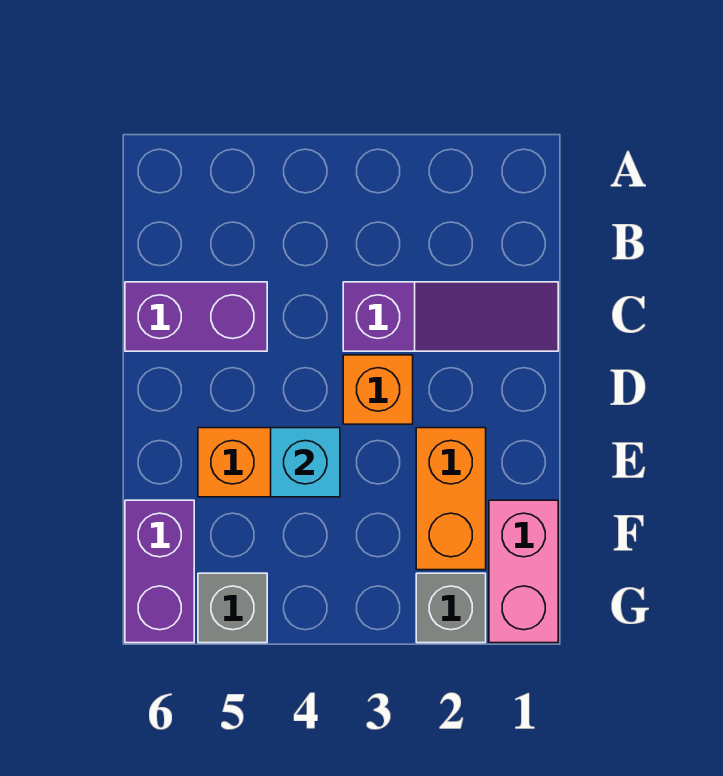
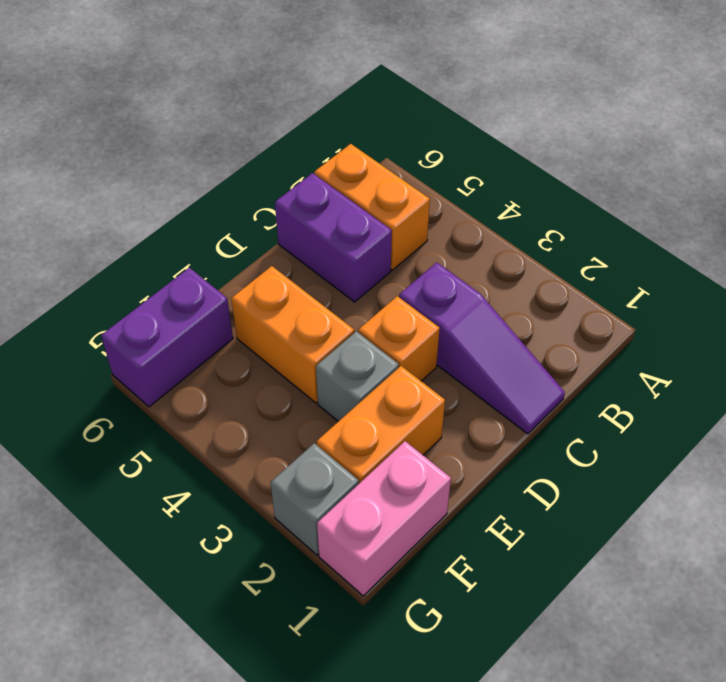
none -> orange brick B5:B6 level 1
cyan brick E4 level 2 -> none
grey brick G5 level 1 -> grey brick E3 level 1

